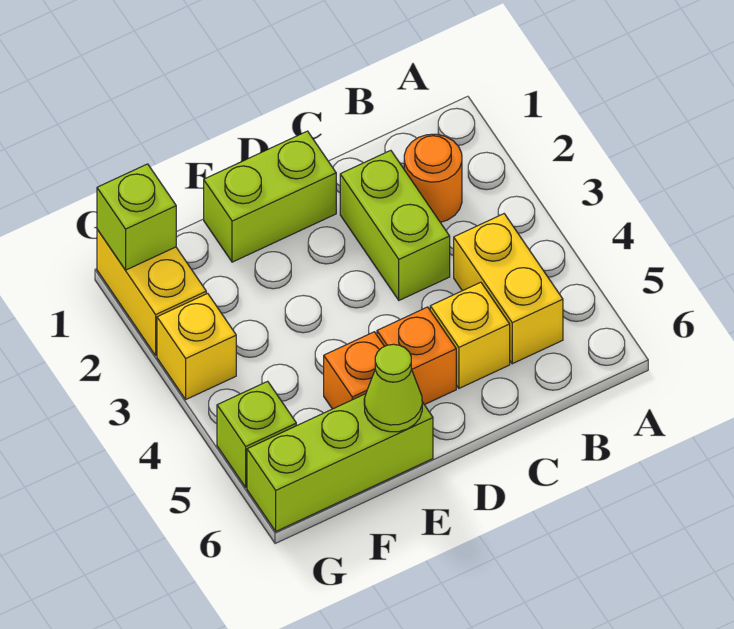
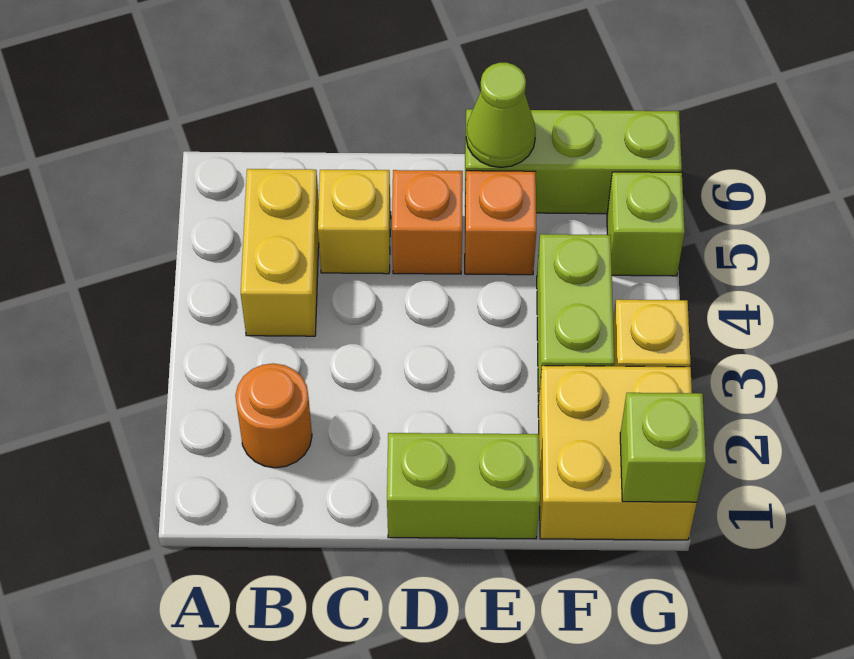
lime brick C2:C3 level 1 -> lime brick F3:F4 level 1
yellow brick G1:G2 level 1 -> yellow brick F1:G2 level 1

